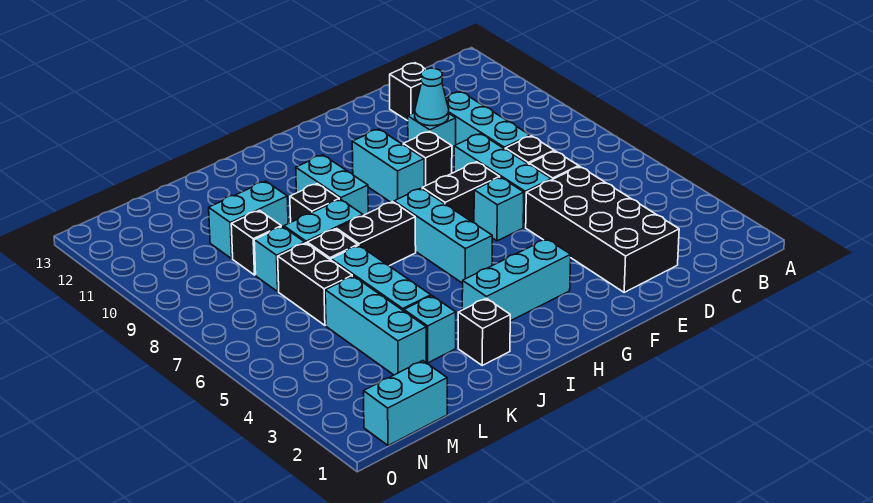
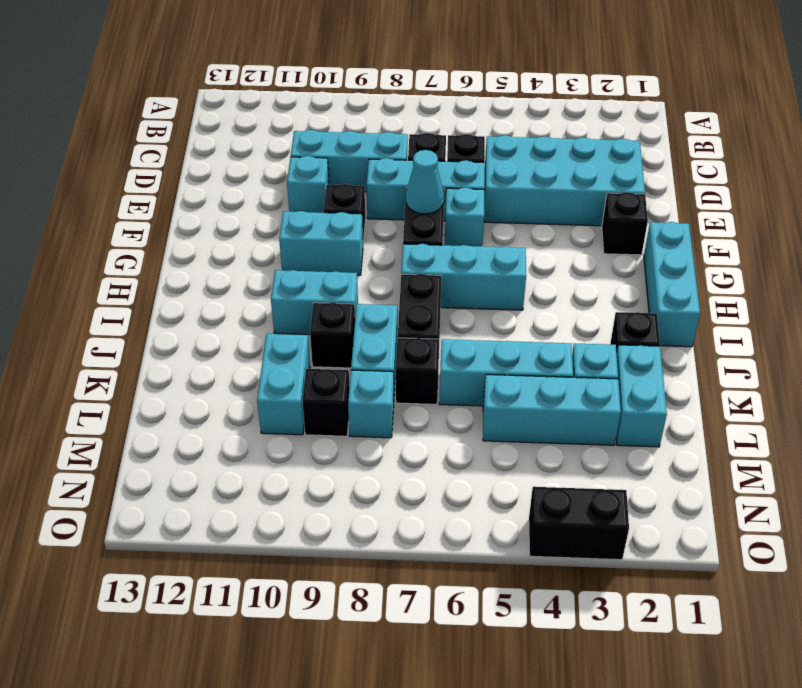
black brick D2:E5 level 1 -> cyan brick D2:E5 level 1
black brick D12 level 1 -> black brick F2 level 1
cyan cone E10 level 2 -> cyan cone F7 level 2
cyan brick G3:I3 level 1 -> cyan brick G1:I1 level 1
black brick L6:L7 level 1 -> black brick O3:O4 level 1
cyan brick M1:N1 level 1 -> cyan brick K2:L2 level 1

